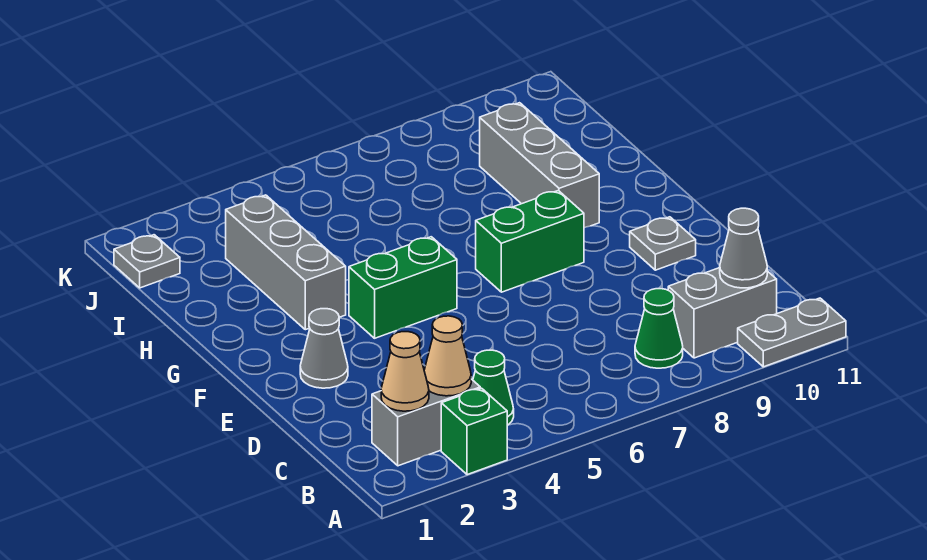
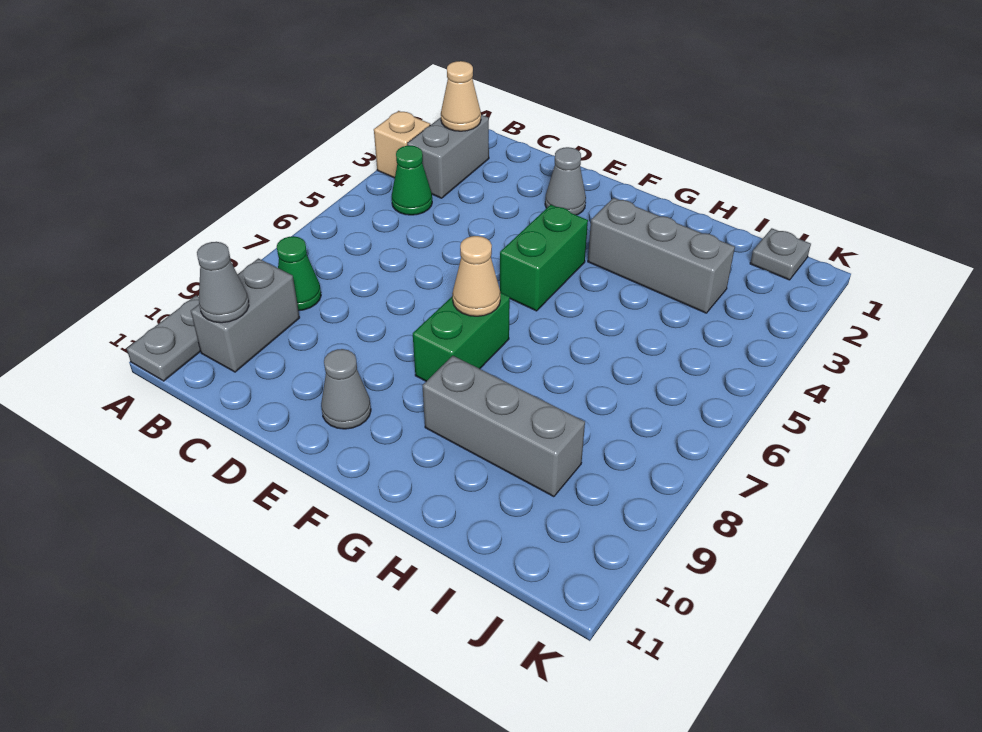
green brick A3 level 1 -> tan brick A3 level 1
tan cone B3 level 2 -> tan cone F7 level 2
grey plate E10 level 1 -> grey cone E10 level 1

